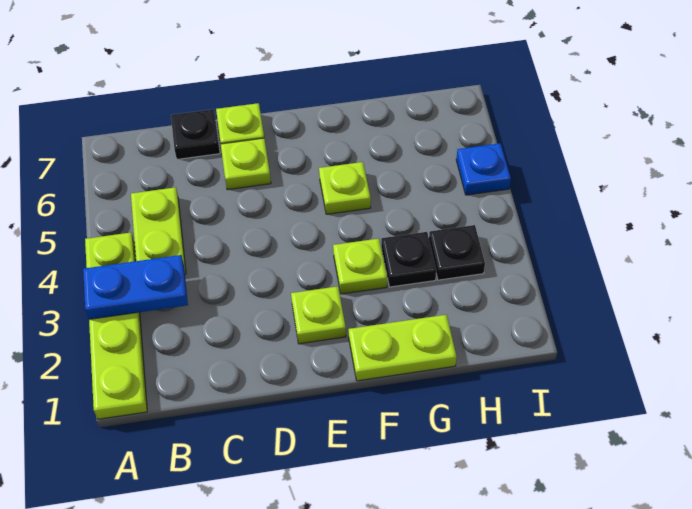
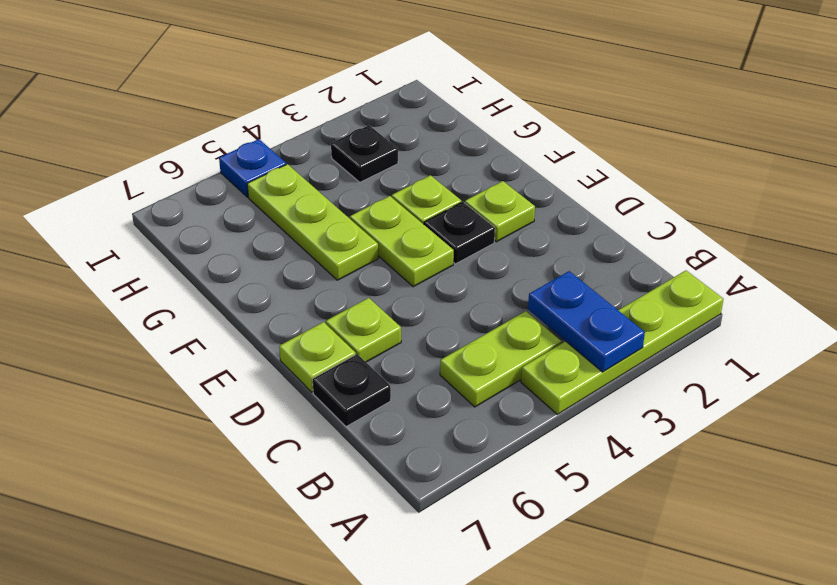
lime plate F1:G1 level 1 -> lime plate E4:F4 level 1
lime plate F5 level 1 -> lime plate F5:H5 level 1
black plate G3 level 1 -> black plate E3 level 1

